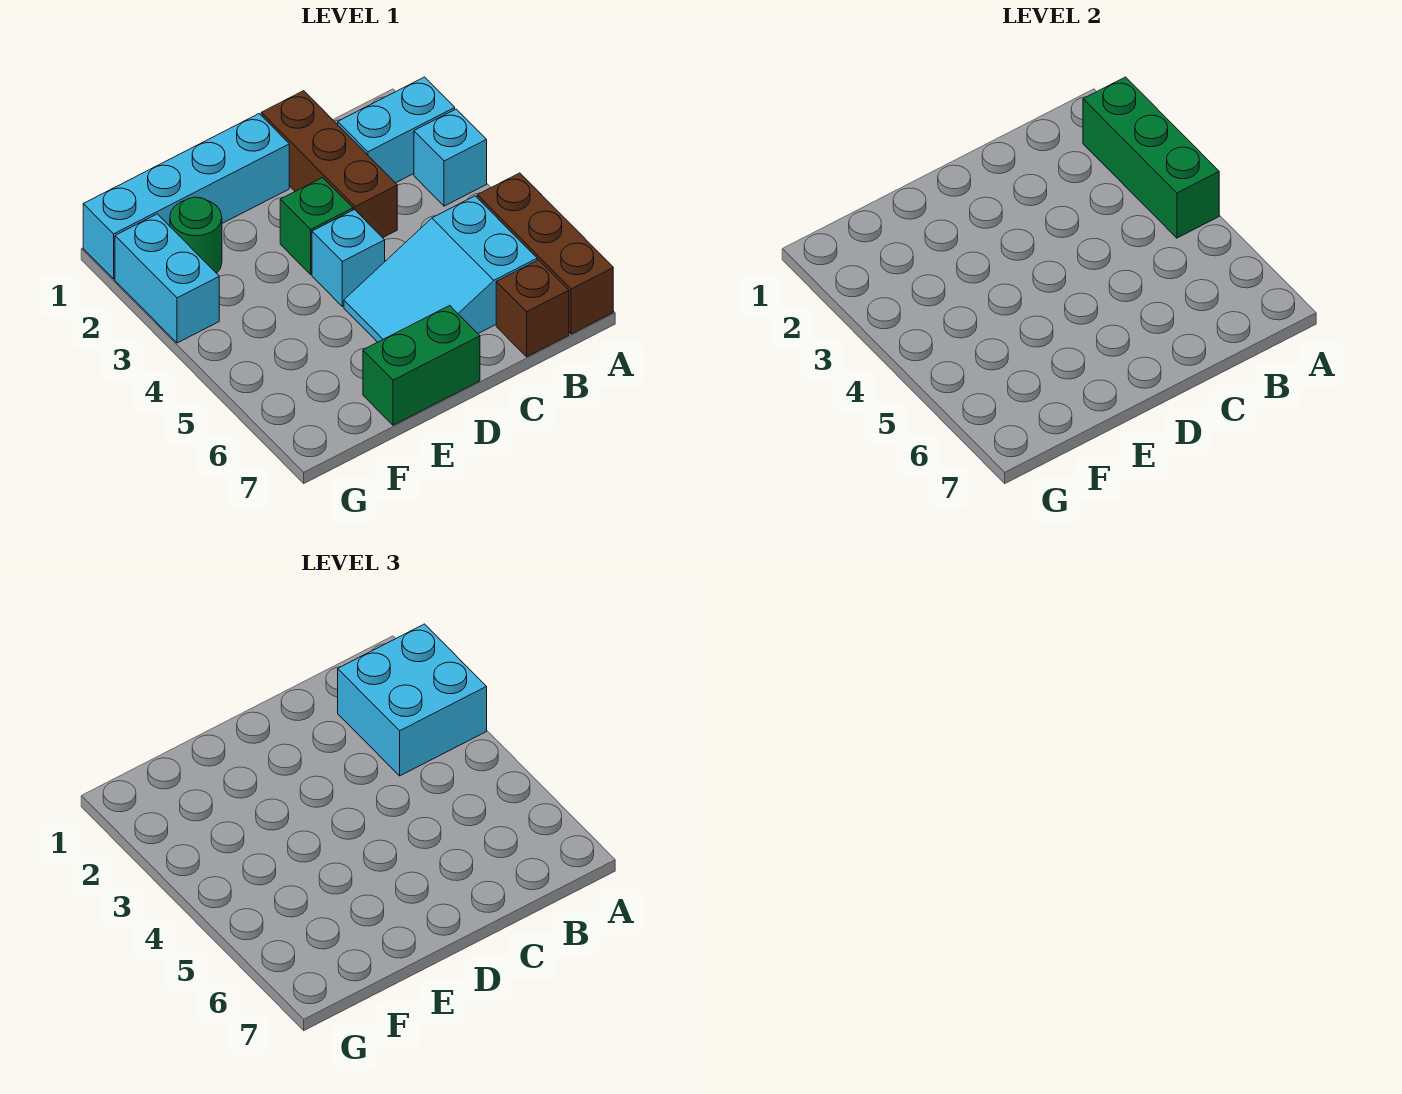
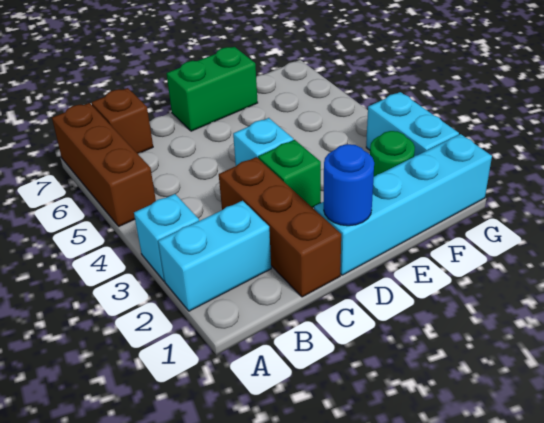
green brick A2:A4 level 2 -> none
cyan brick A2:B3 level 3 -> none
cyan slope B5:D6 level 1 top B -> none
none -> blue round brick D1 level 2

